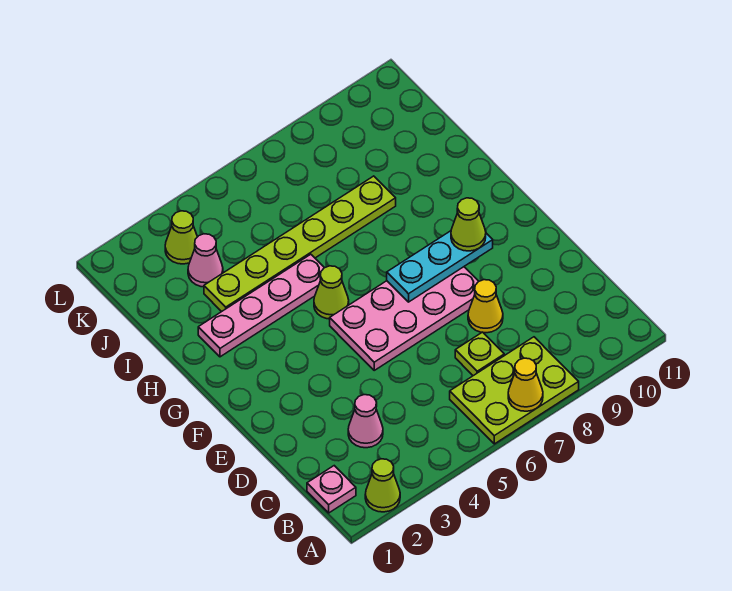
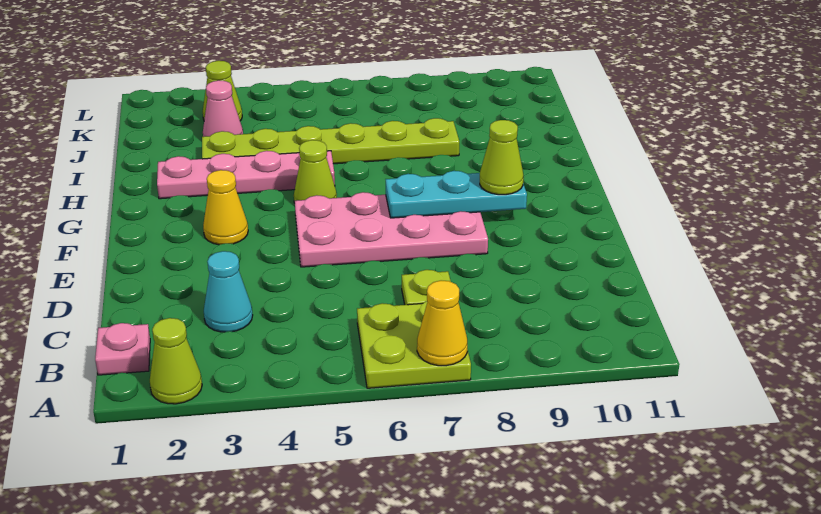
lime plate A6:B8 level 1 -> lime plate A6:B7 level 1
pink cone C3 level 1 -> cyan cone C3 level 1
yellow cone D8 level 1 -> yellow cone F3 level 1

